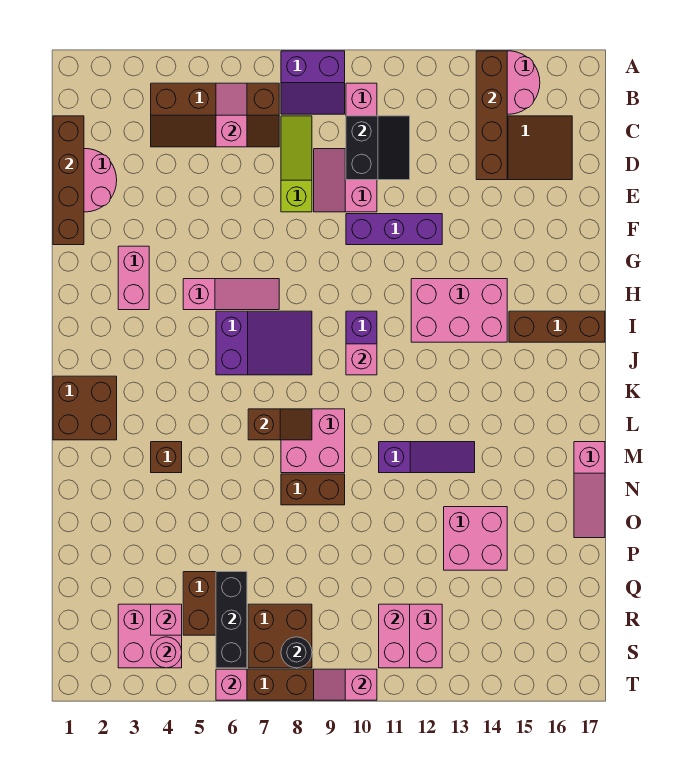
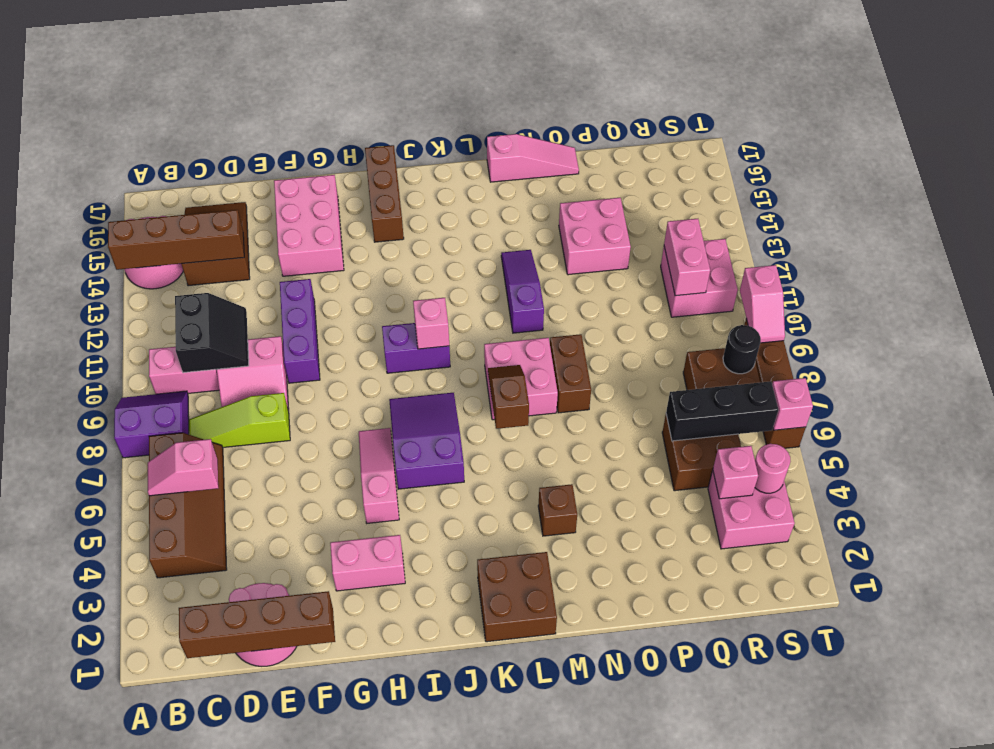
purple slope A8:B9 level 1 top A -> purple slope A8:B9 level 1 top 8
black slope C10:D11 level 2 top 10 -> black slope C10:D11 level 2 top C
pink brick H12:I14 level 1 -> pink brick F14:G16 level 1
pink brick R11:S11 level 2 -> pink brick R11:R12 level 2

